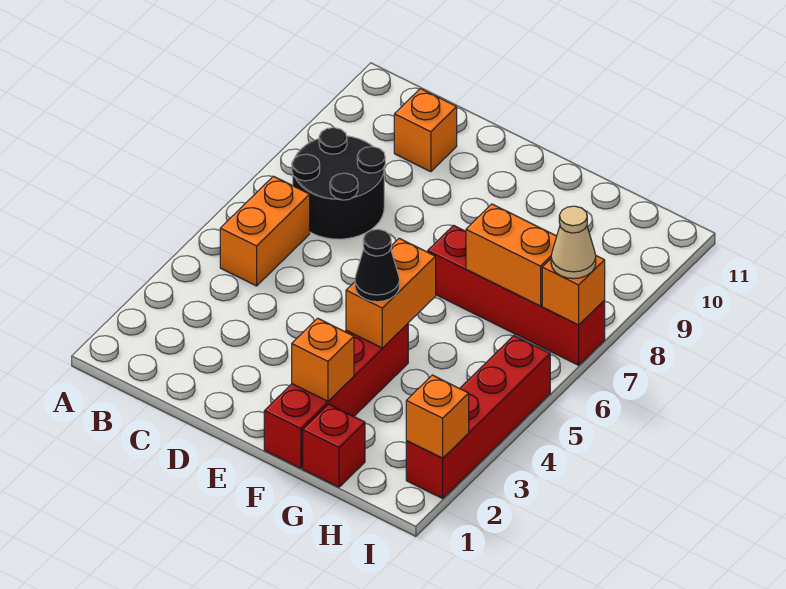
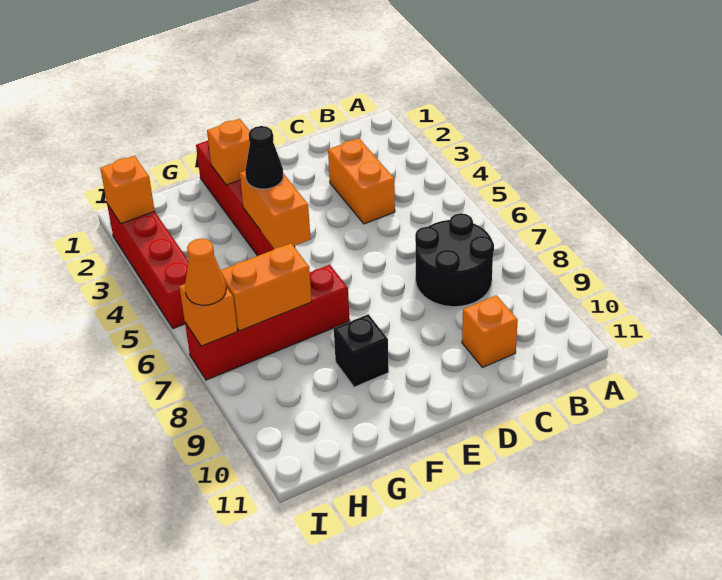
orange brick B5:B6 level 1 -> orange brick C3:C4 level 1
none -> black brick F9 level 1
red brick G1 level 1 -> none
tan cone I7 level 3 -> orange cone I7 level 3

